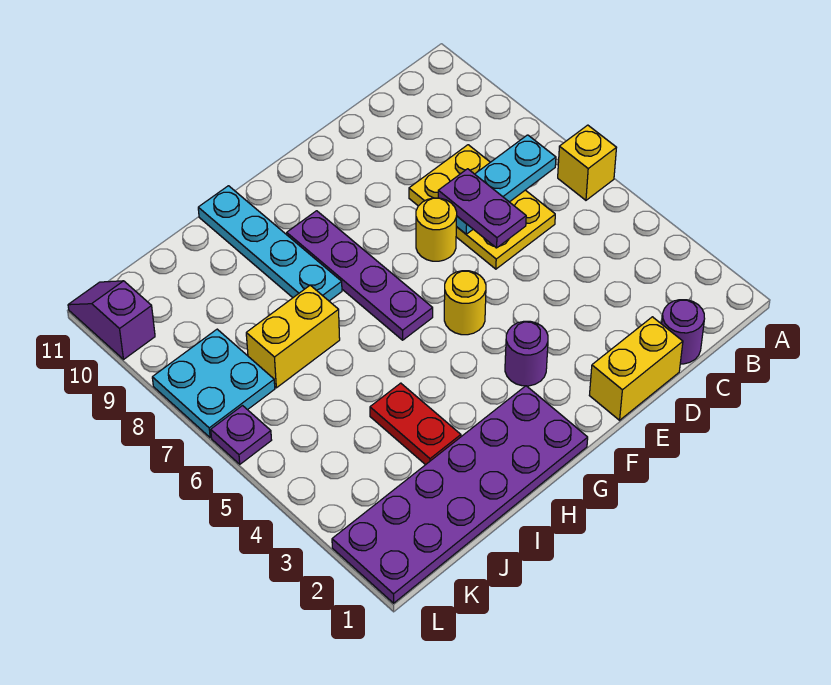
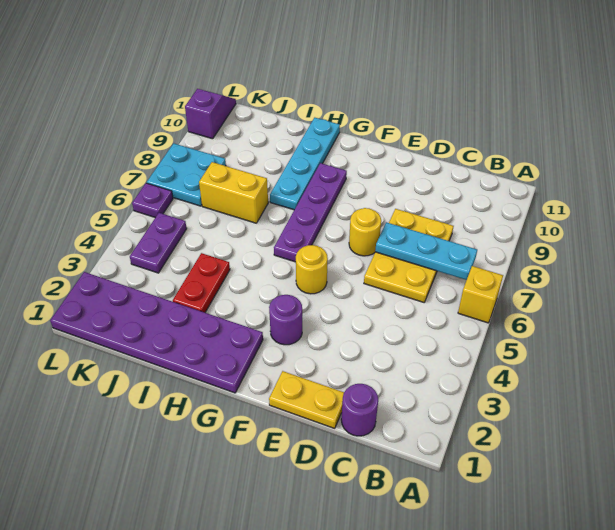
yellow brick D1:E1 level 1 -> yellow plate D1:E1 level 1
purple plate D6:D7 level 3 -> purple plate K4:K5 level 1

